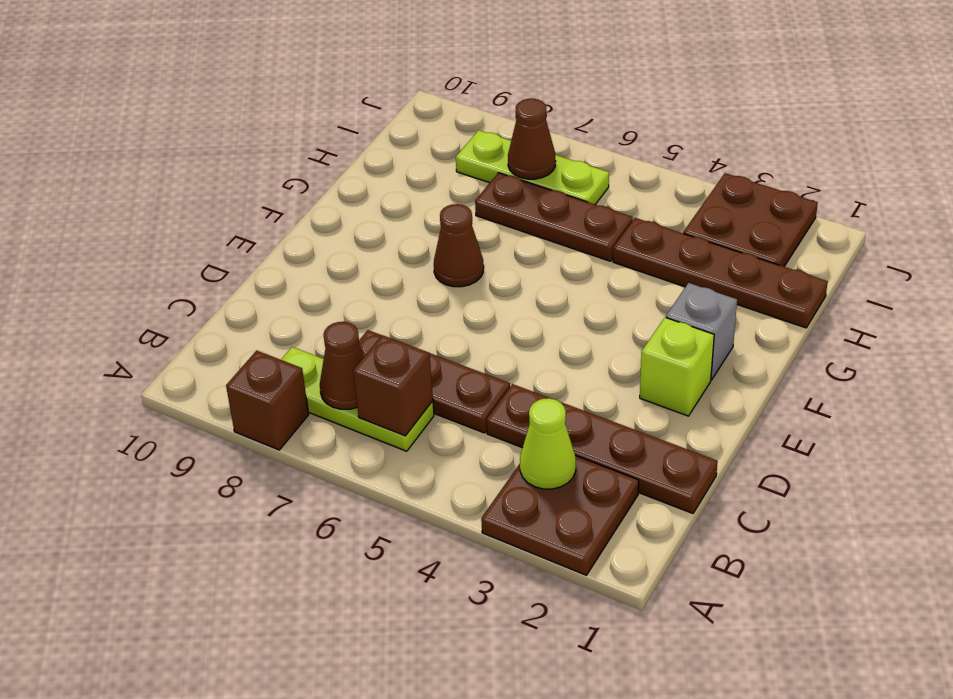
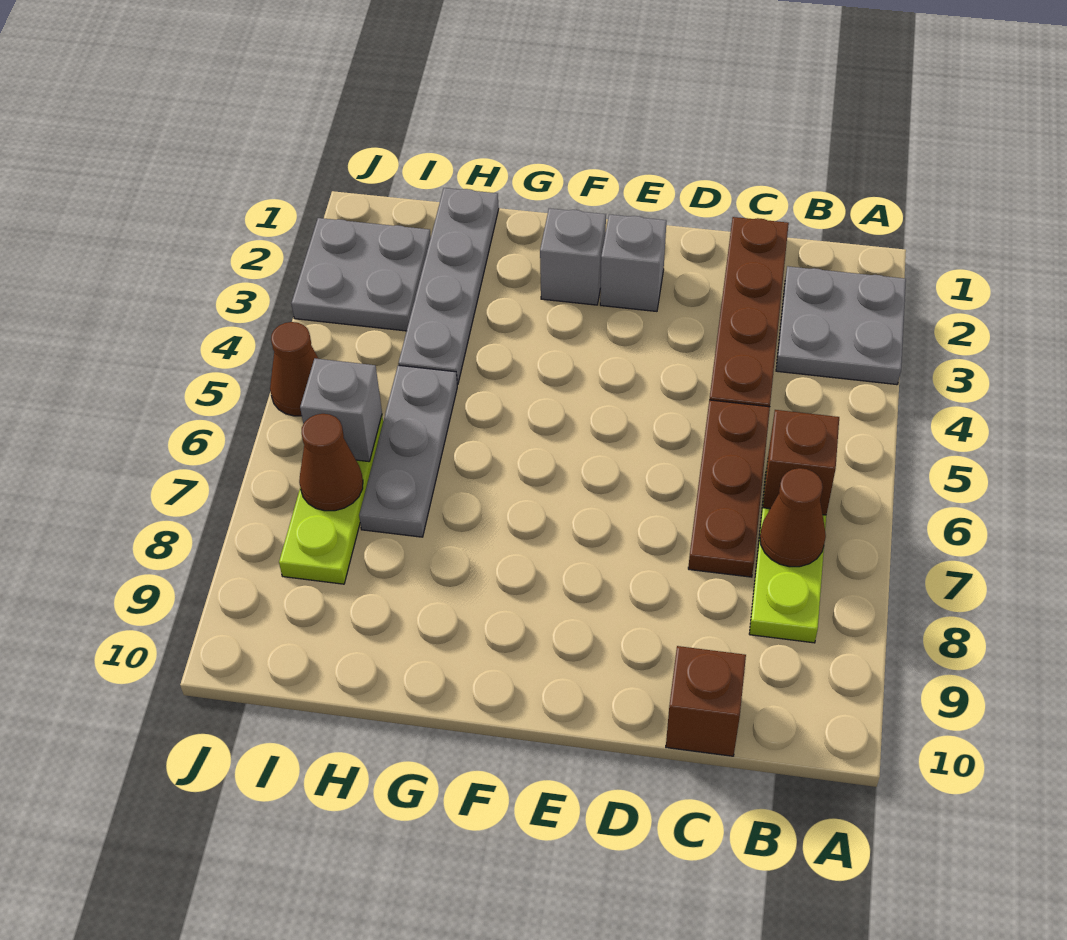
brown plate A2:B3 level 1 -> grey plate A2:B3 level 1
brown brick A8 level 1 -> brown brick C10 level 1
lime cone B3 level 2 -> none
lime brick E2 level 1 -> grey brick E2 level 1
brown cone F7 level 1 -> brown cone J5 level 1
brown plate H1:H4 level 1 -> grey plate H1:H4 level 1
brown plate H5:H7 level 1 -> grey plate H5:H7 level 1
brown plate I2:J3 level 1 -> grey plate I2:J3 level 1
none -> grey brick I6 level 2

